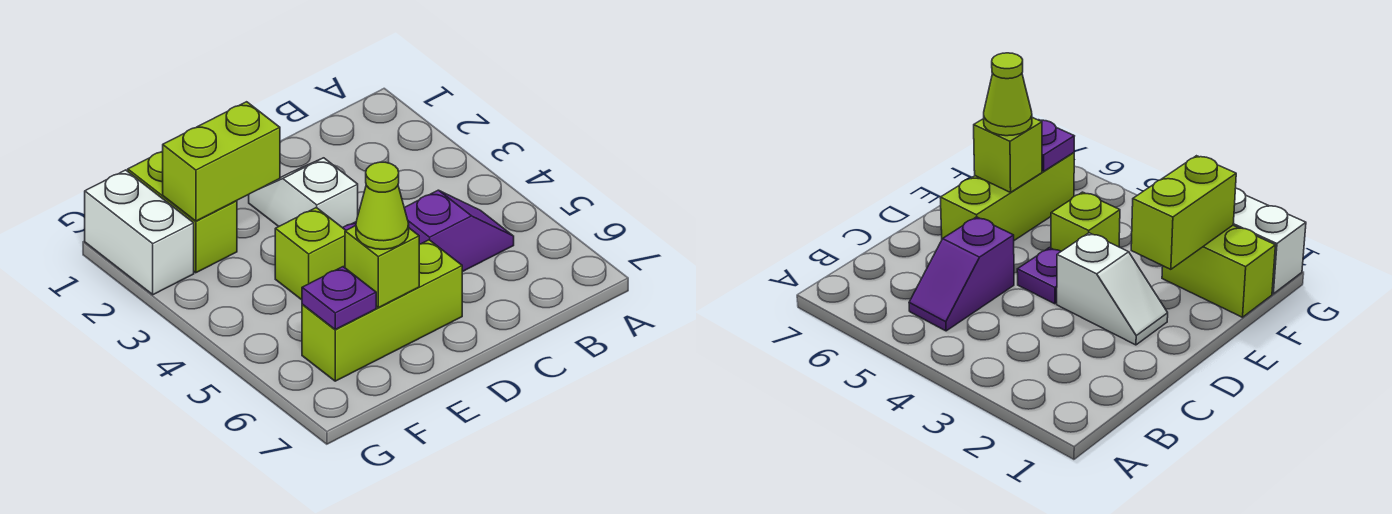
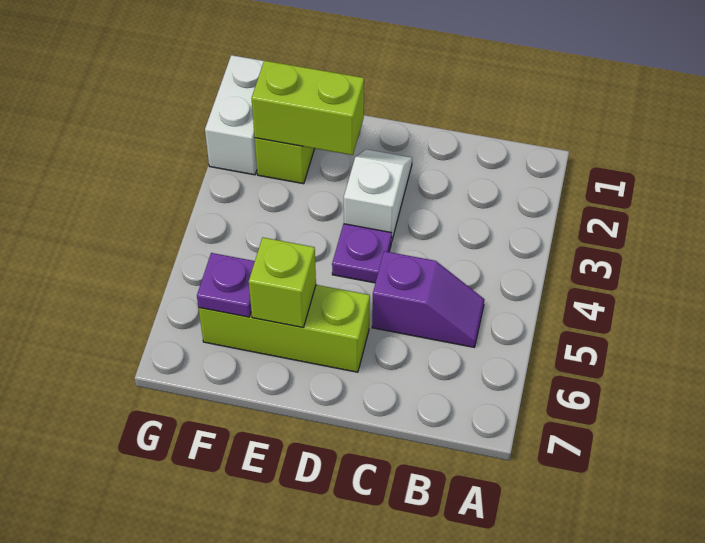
lime brick E4 level 1 -> none
lime cone E6 level 3 -> none

